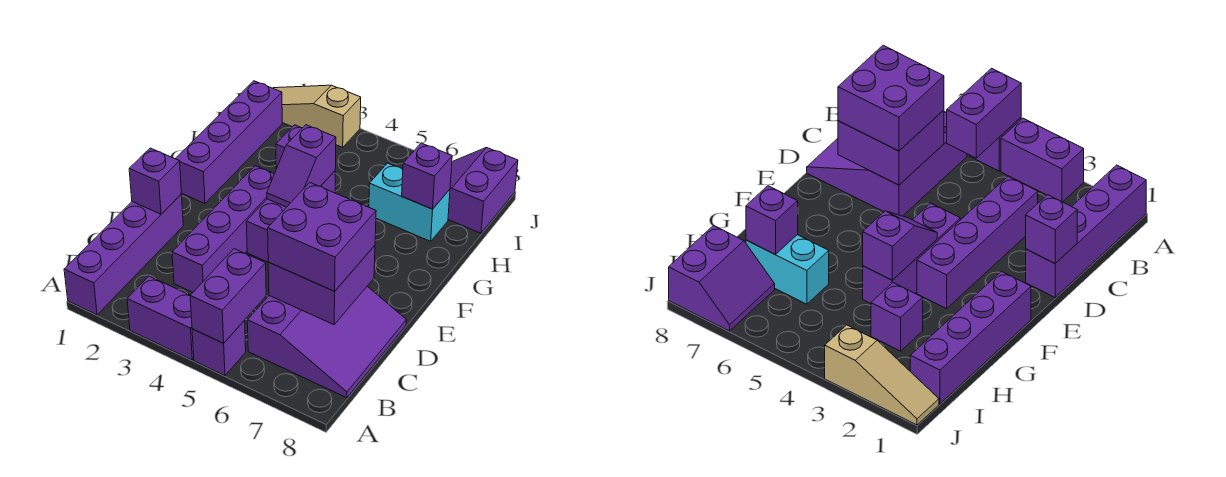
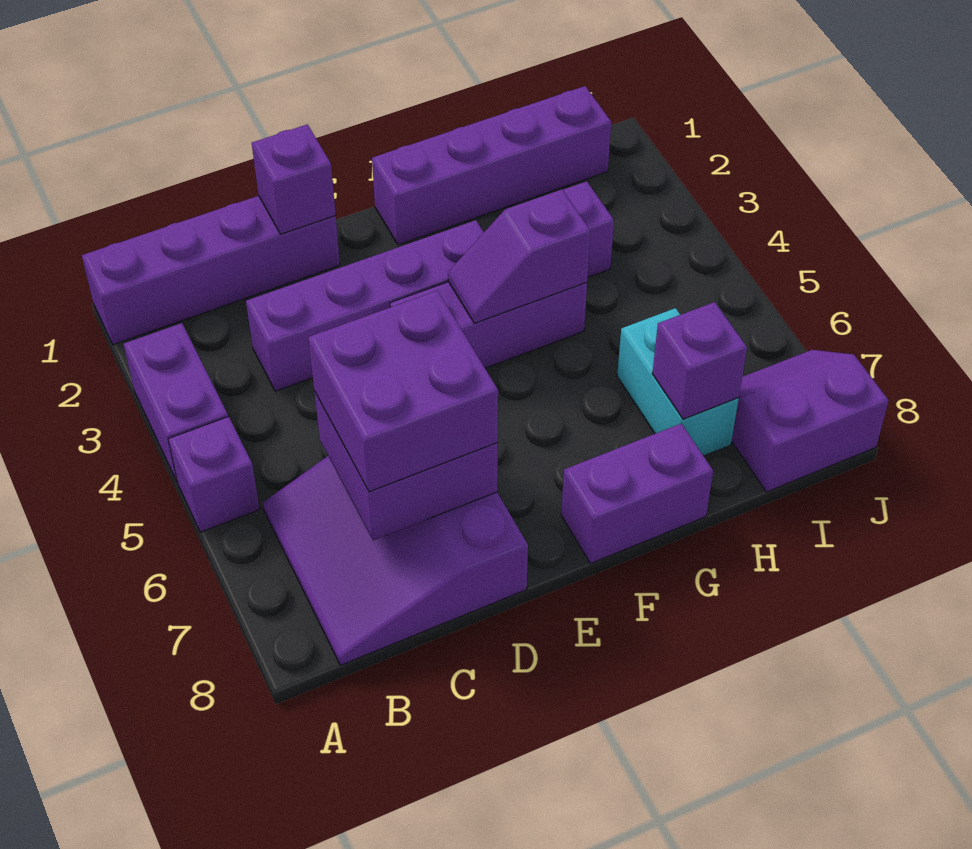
purple brick A5:B5 level 2 -> purple brick F8:G8 level 1
purple slope B6:D8 level 1 top 6 -> purple slope B6:D8 level 1 top D
tan slope J1:J3 level 1 top 3 -> none

